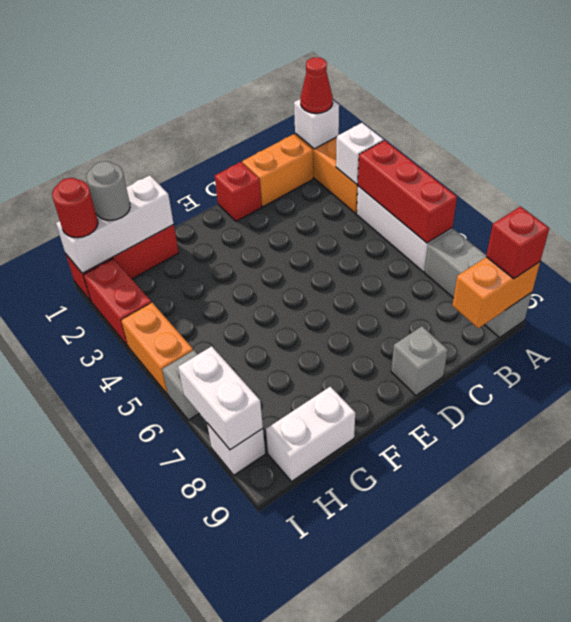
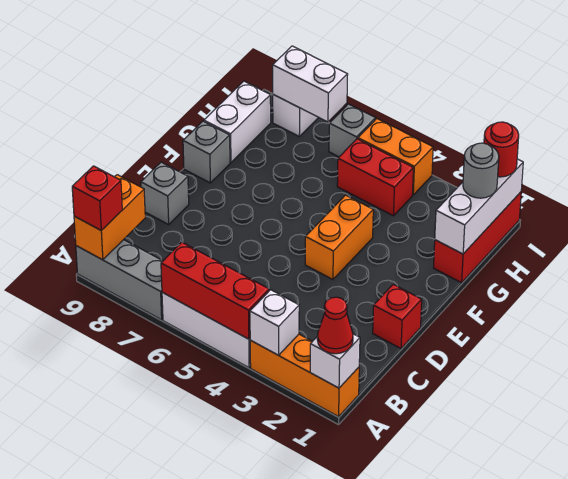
orange brick B1:C1 level 1 -> orange brick E4:F4 level 1
none -> grey brick F9 level 1
red brick I2:I3 level 1 -> red brick H4:H5 level 1

